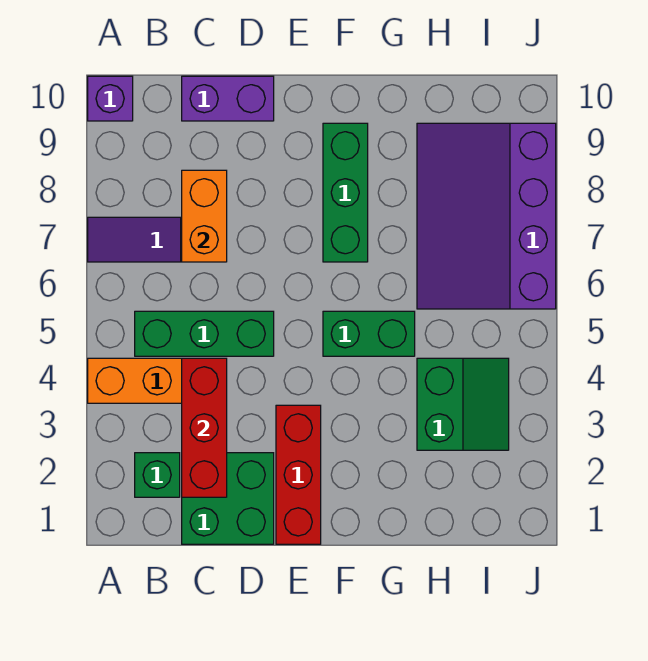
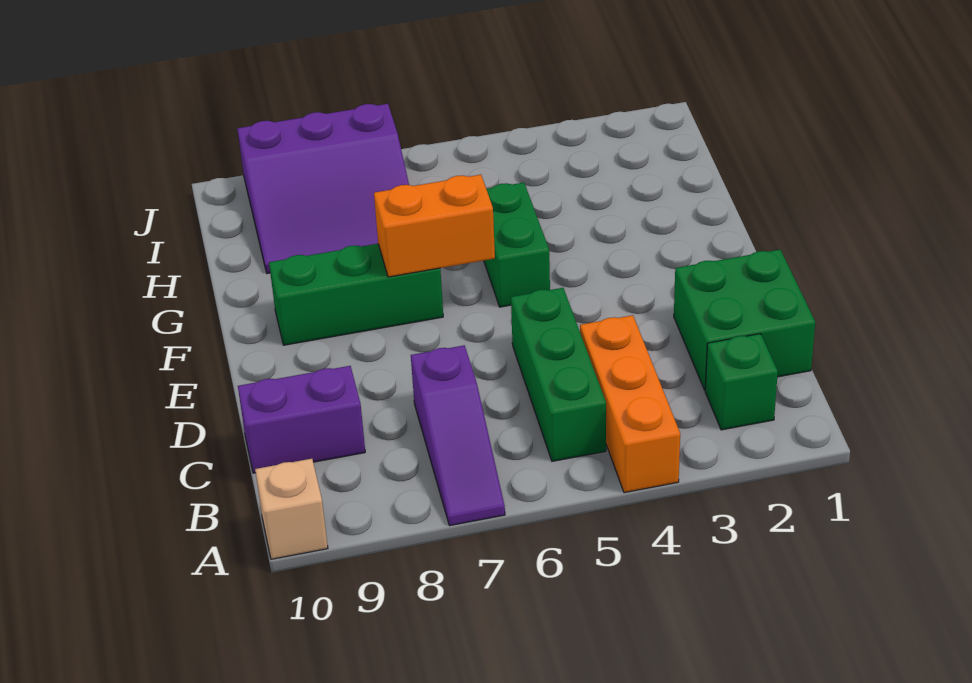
purple brick A10 level 1 -> tan brick A10 level 1
red brick C2:C4 level 2 -> none
orange brick C7:C8 level 2 -> orange brick F6:F7 level 2
purple brick C10:D10 level 1 -> purple brick C9:C10 level 1
red brick E1:E3 level 1 -> none
green slope H3:I4 level 1 top H -> none
purple slope H6:J9 level 1 top J -> purple slope H7:J9 level 1 top J

